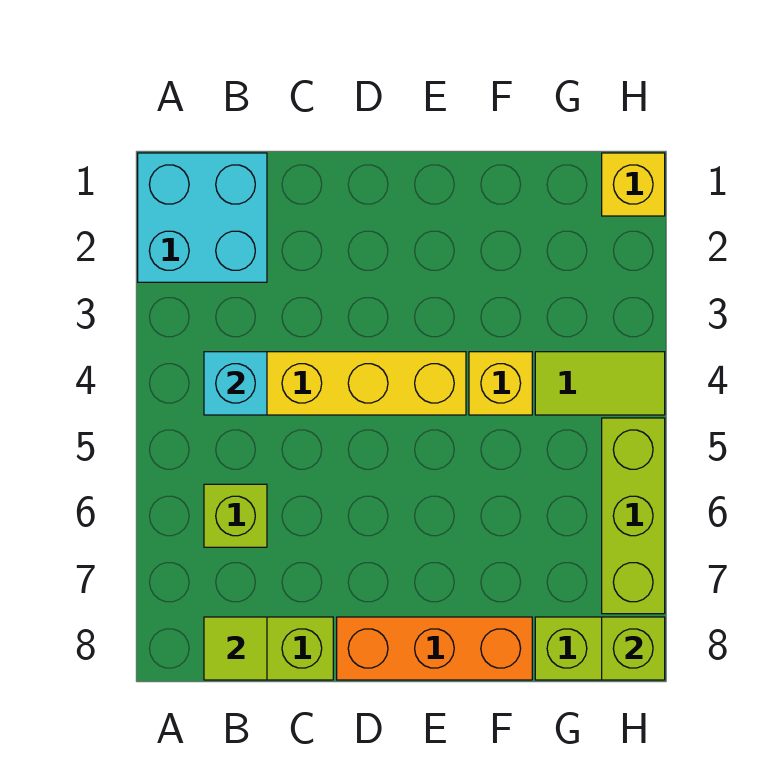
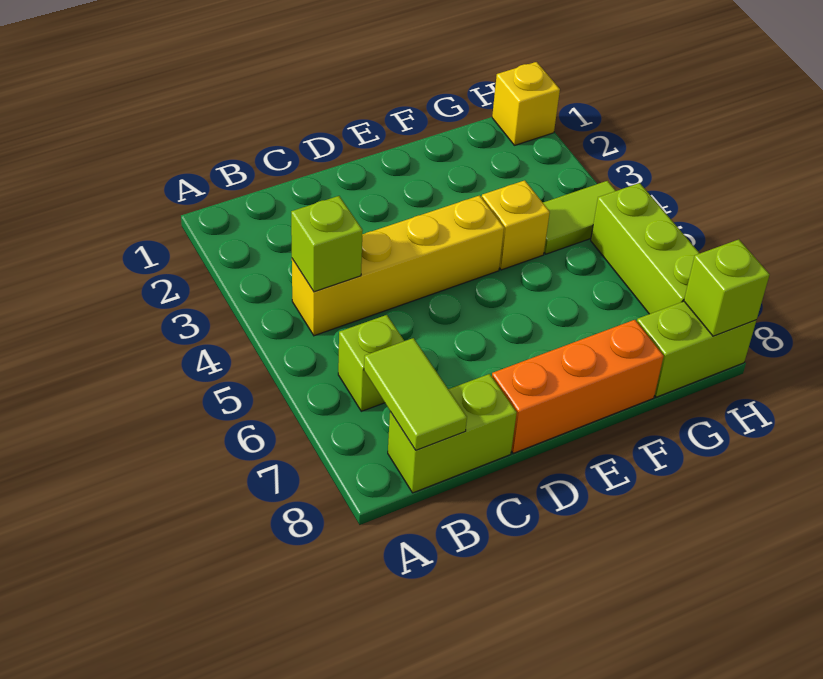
cyan brick A1:B2 level 1 -> none
cyan brick B4 level 2 -> lime brick B4 level 2
lime tile B8 level 2 -> lime tile B7:B8 level 2

